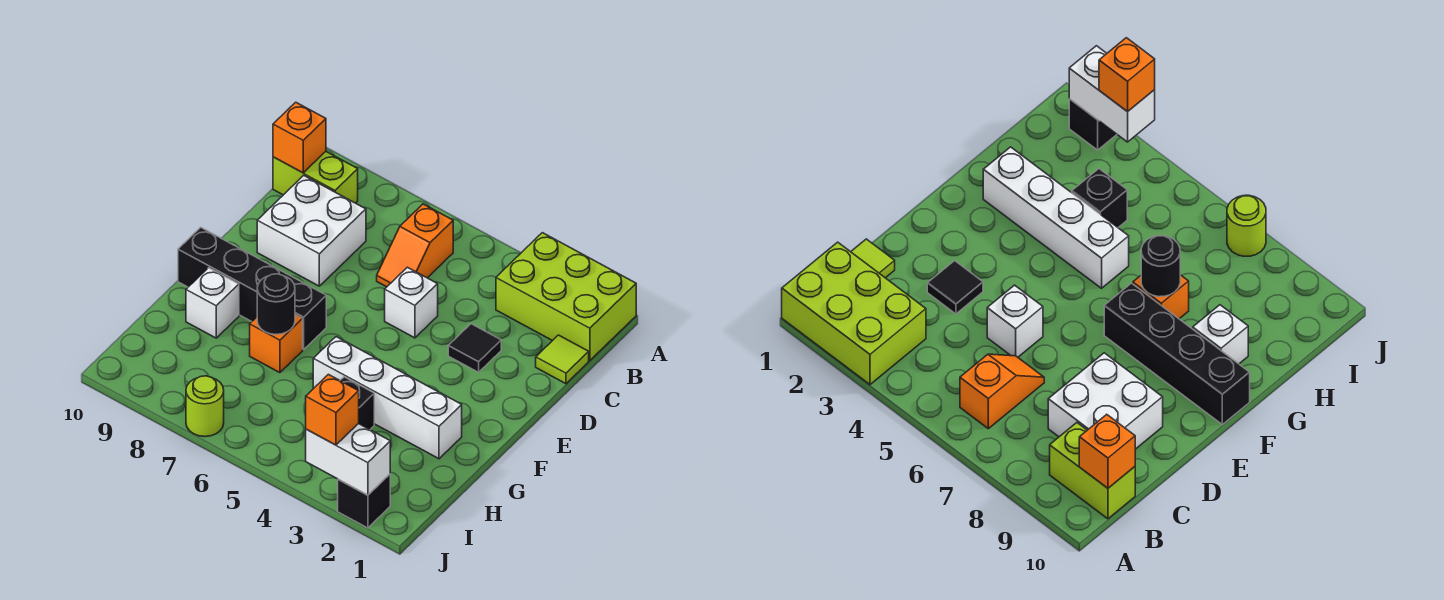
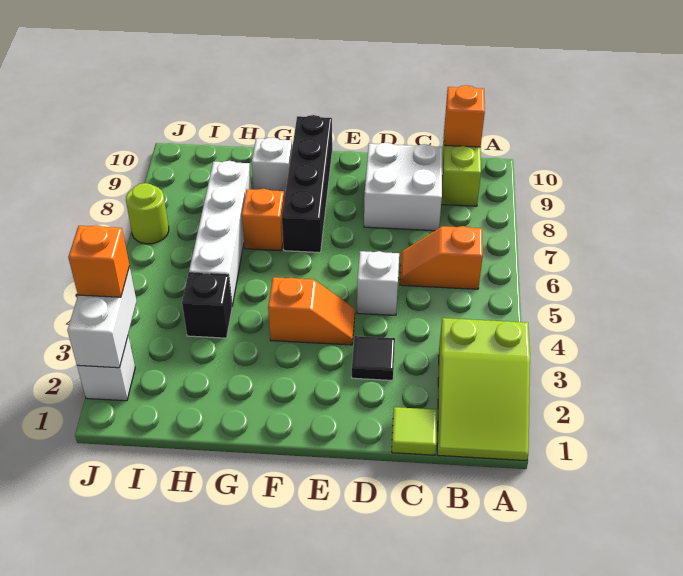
lime brick A1:B3 level 1 -> lime slope A1:B3 level 1 top 3
none -> orange slope E4:F4 level 1 top F
white brick G2:G5 level 1 -> white brick H5:H8 level 1
black round brick G7 level 2 -> none
black brick J2 level 1 -> white brick J2 level 1

